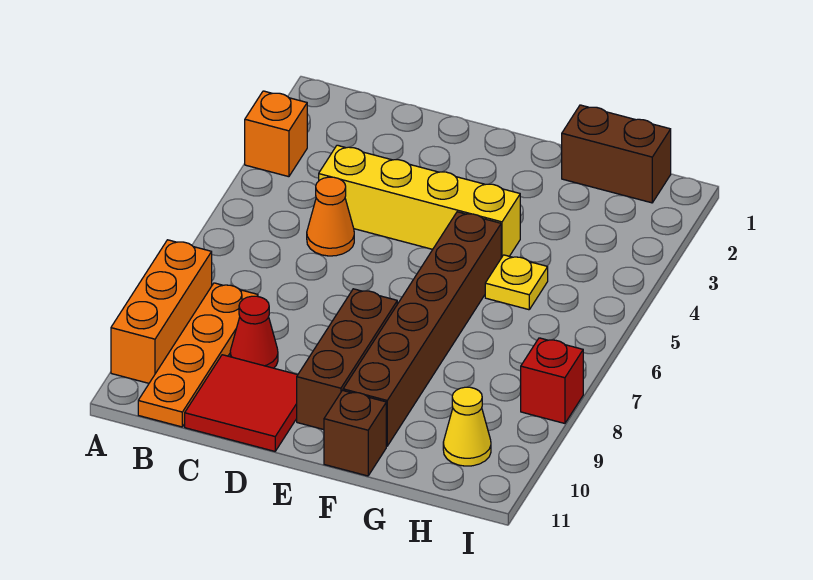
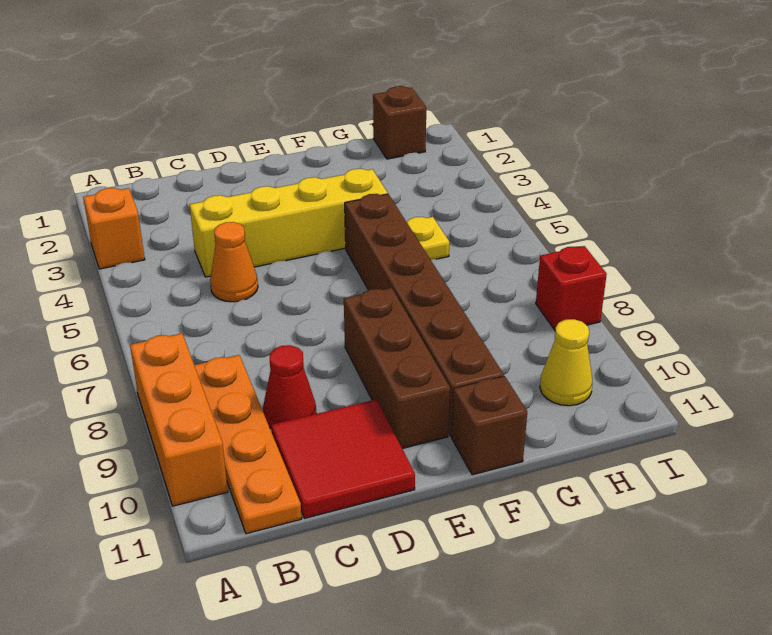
brown brick G1:H1 level 1 -> brown brick H1 level 1

